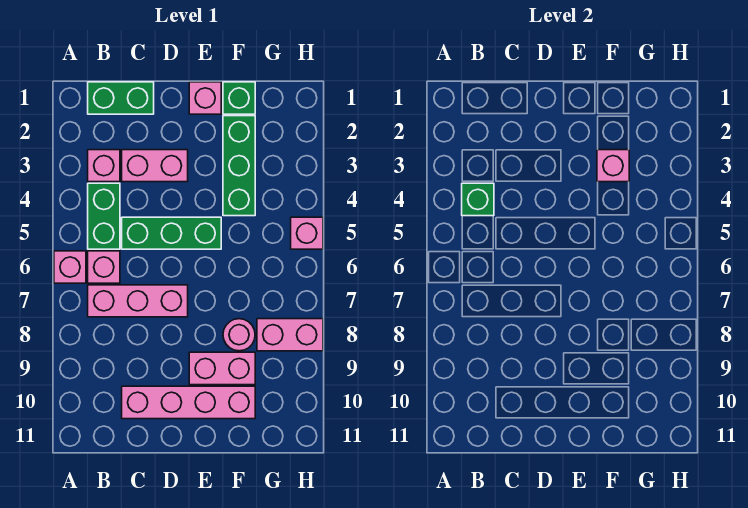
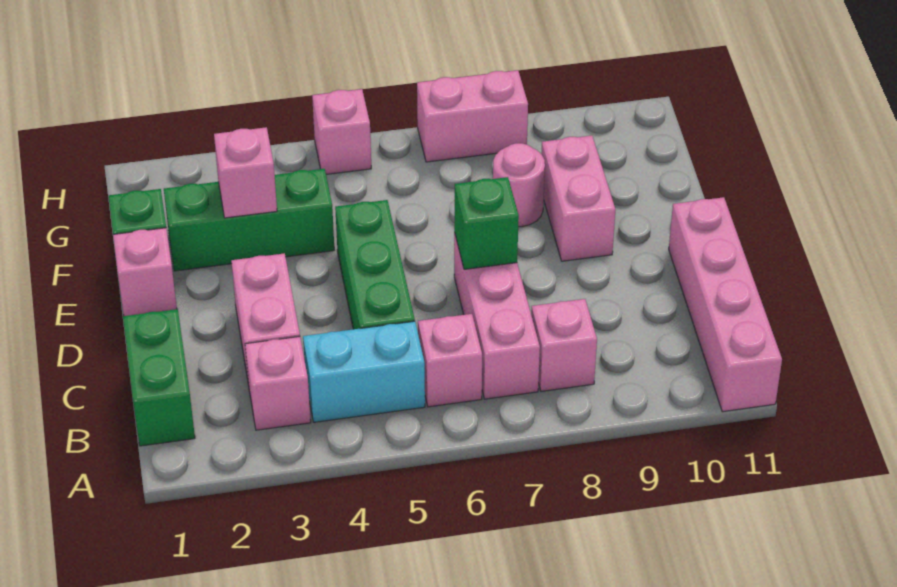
pink brick A6 level 1 -> pink brick B8 level 1
green brick B4:B5 level 1 -> cyan brick B4:B5 level 1
green brick B4 level 2 -> green brick D7 level 2
pink brick C10:F10 level 1 -> pink brick A11:D11 level 1
pink brick G8:H8 level 1 -> pink brick H7:H8 level 1

